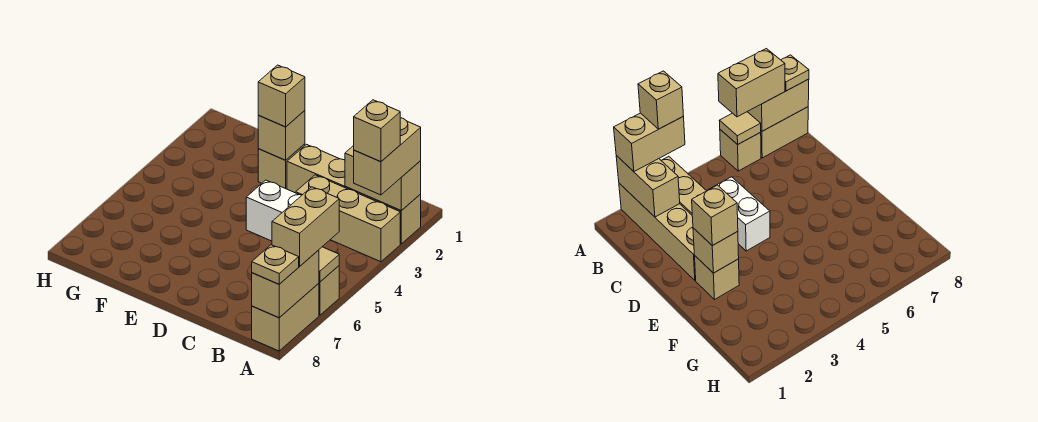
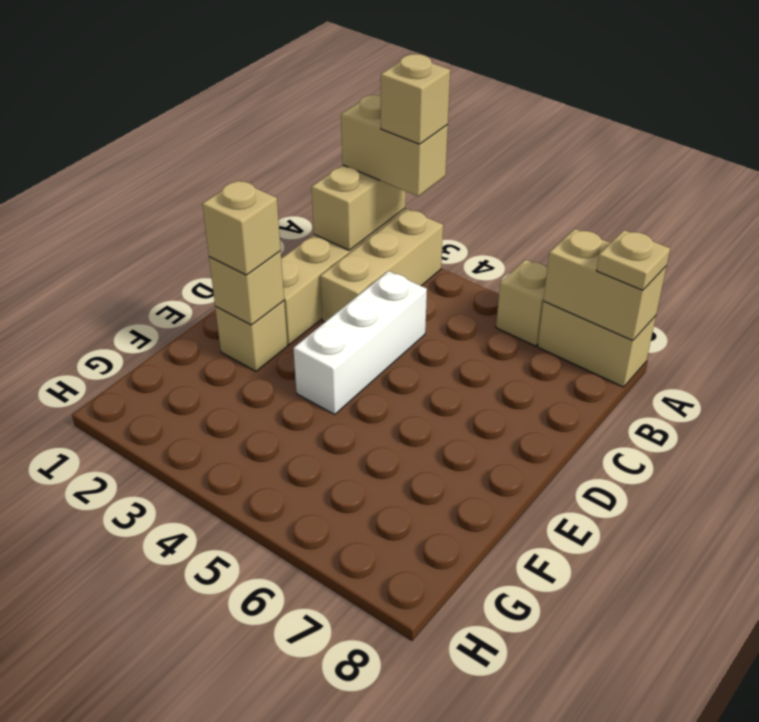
tan tile A6 level 2 -> none
tan brick A6:A7 level 3 -> none
white brick C4:D4 level 1 -> white brick C4:E4 level 1

